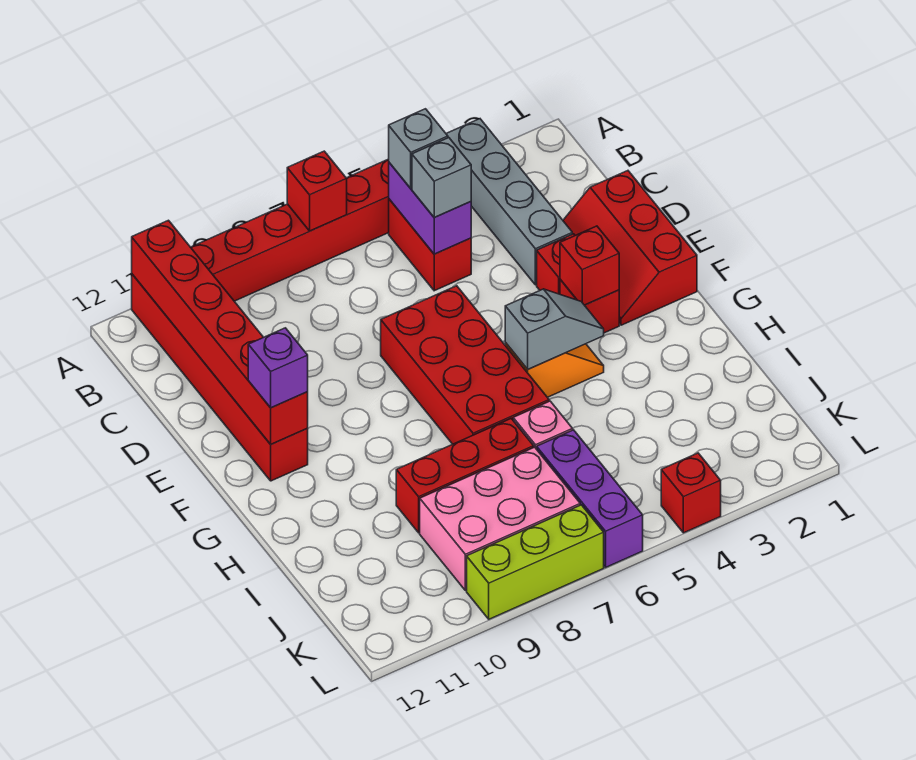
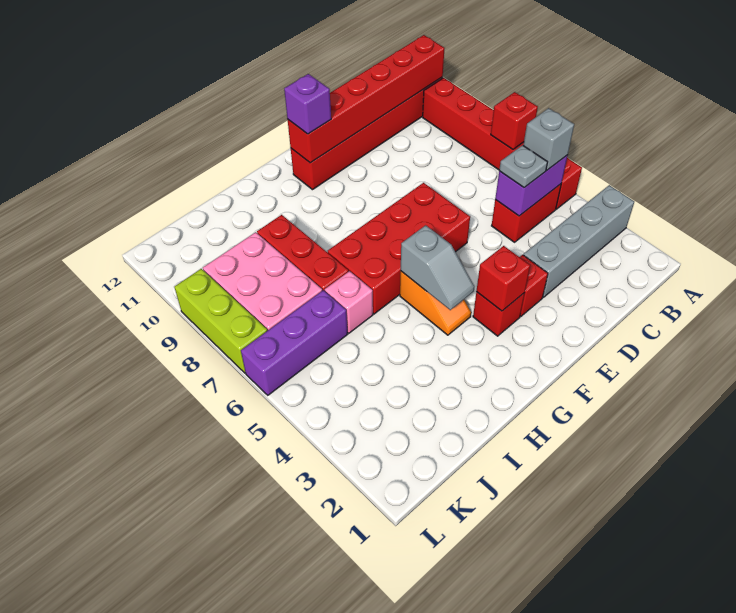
grey brick C5 level 3 -> grey plate C5 level 3
red slope D1:F2 level 1 top 1 -> none
red brick L4 level 1 -> none

